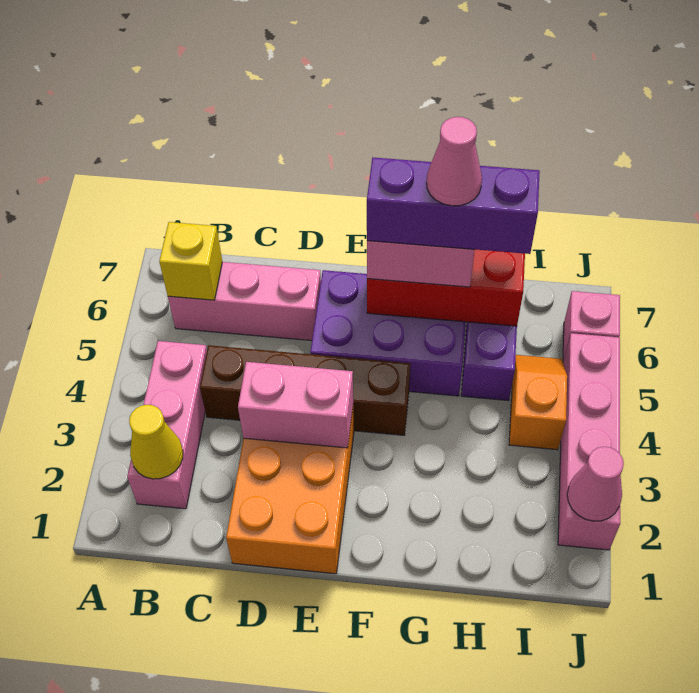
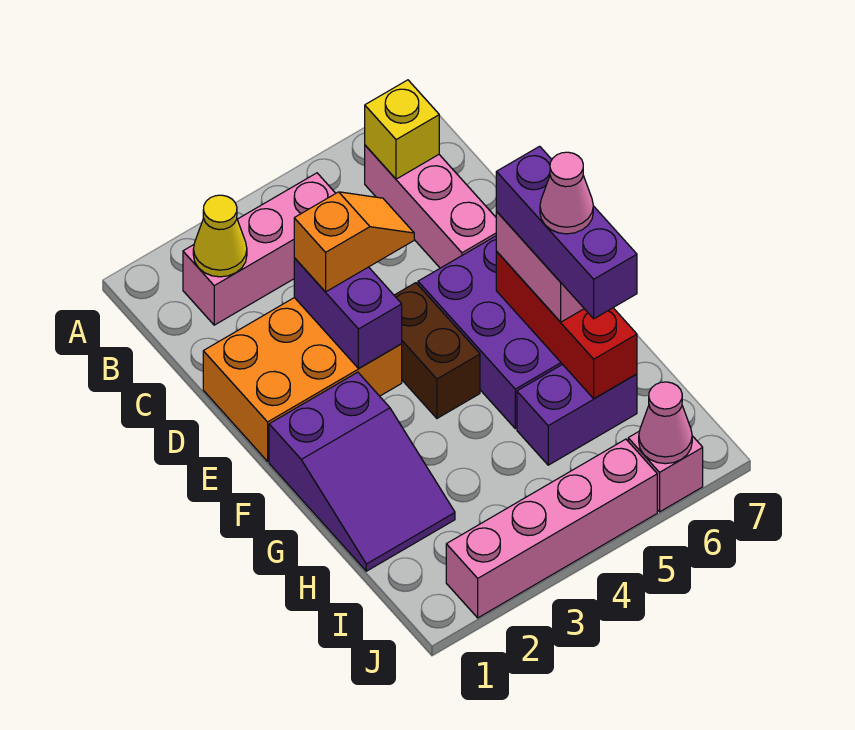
brown brick C4:F4 level 1 -> brown brick E4:F4 level 1
pink brick D3:E3 level 2 -> purple brick D3:E3 level 2
none -> purple slope F1:H2 level 1 top F
orange slope I4:I5 level 1 top 4 -> orange slope D3:D4 level 3 top 3
pink cone J2 level 2 -> pink cone J6 level 2

